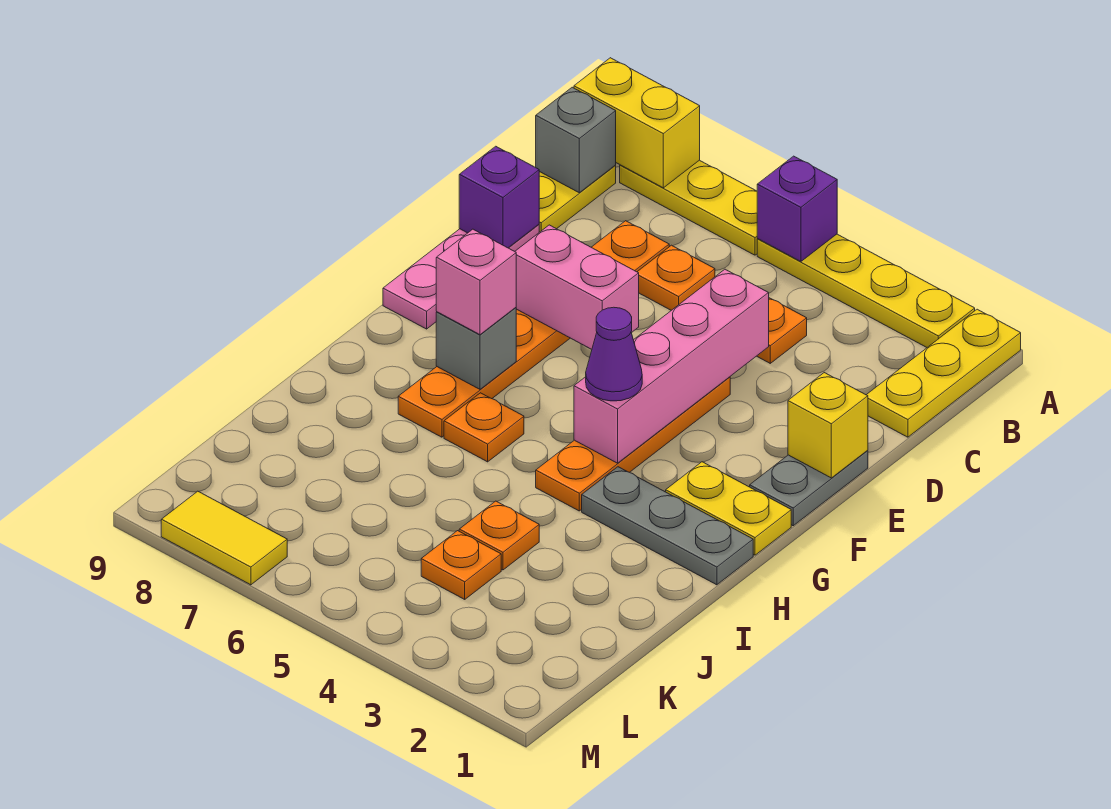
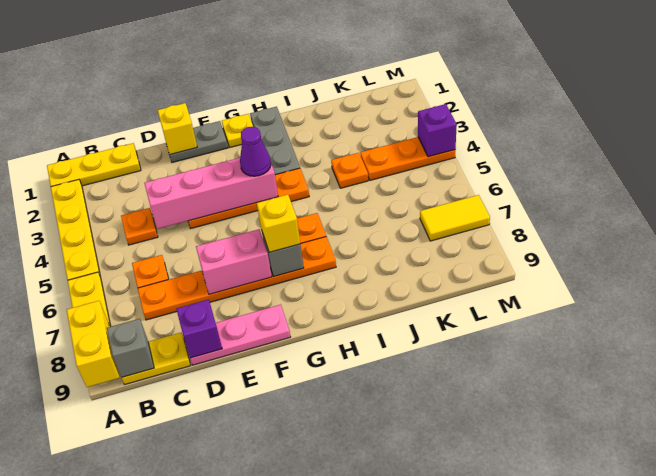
purple brick A5 level 2 -> purple brick M4 level 2
pink brick E6:E7 level 2 -> pink brick E7:F7 level 2
yellow plate G1:G2 level 1 -> yellow plate G1 level 1
pink brick G7 level 3 -> yellow brick G7 level 3
orange plate K4 level 1 -> orange plate K4:M4 level 1
yellow tile M7:M8 level 1 -> yellow tile L7:M7 level 1

